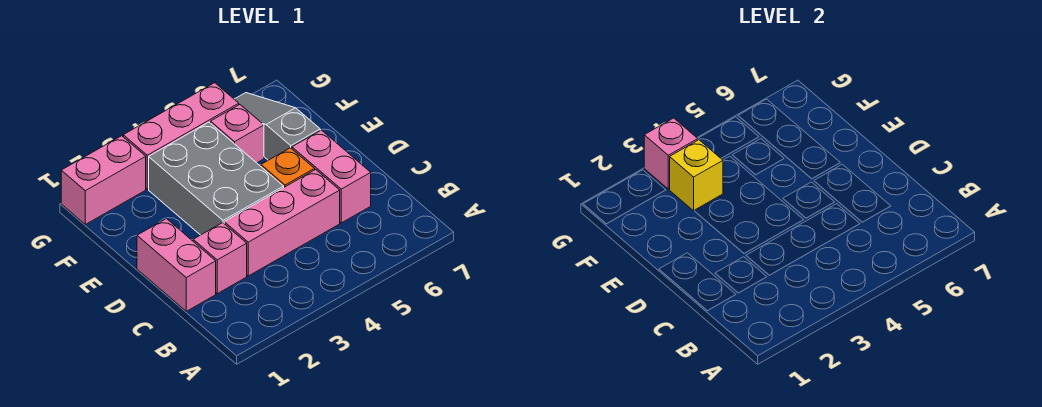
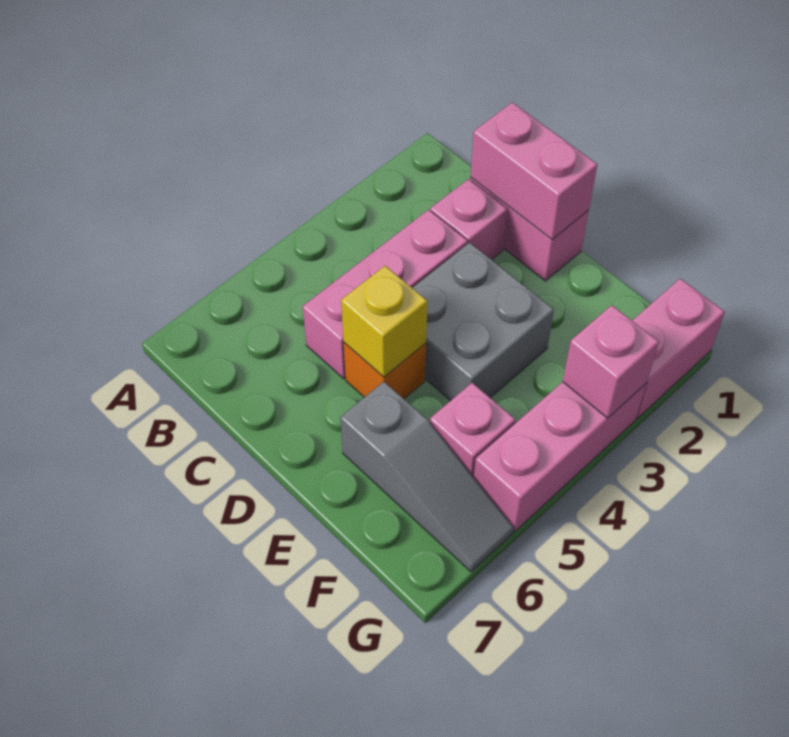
pink brick C6:D6 level 1 -> pink brick C1:D1 level 2
grey brick D3:F4 level 1 -> grey brick D3:E4 level 1
yellow brick F3 level 2 -> yellow brick D5 level 2

